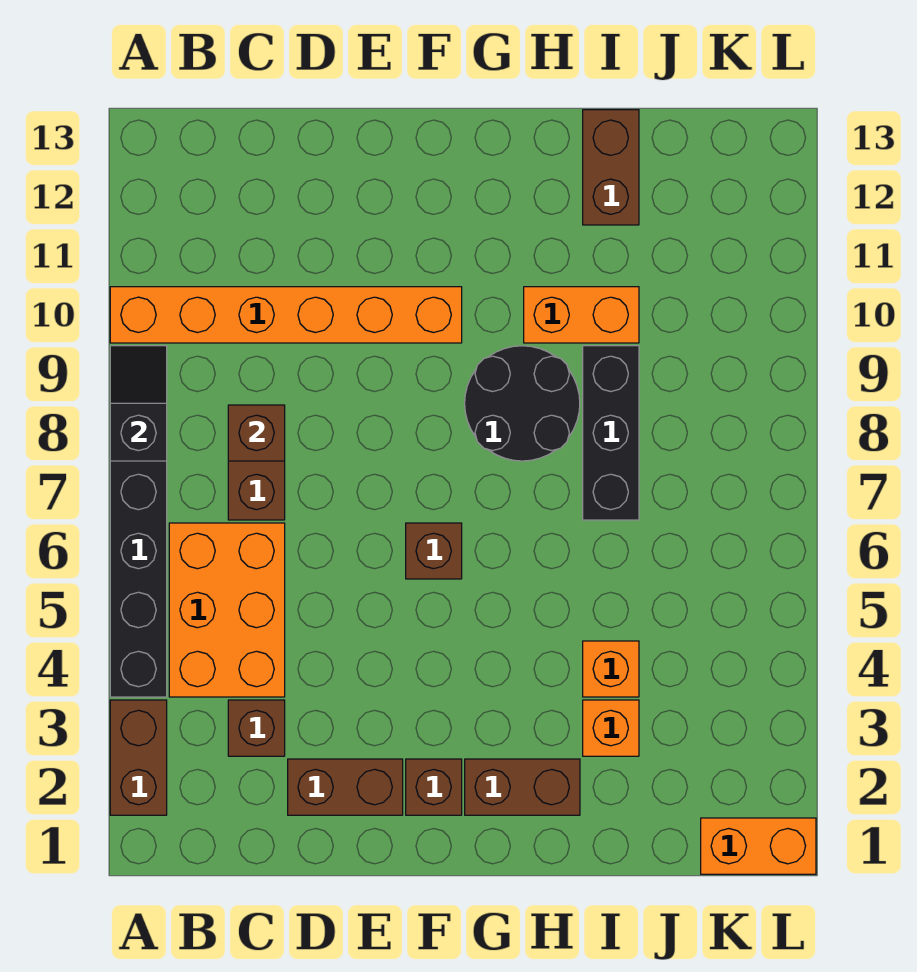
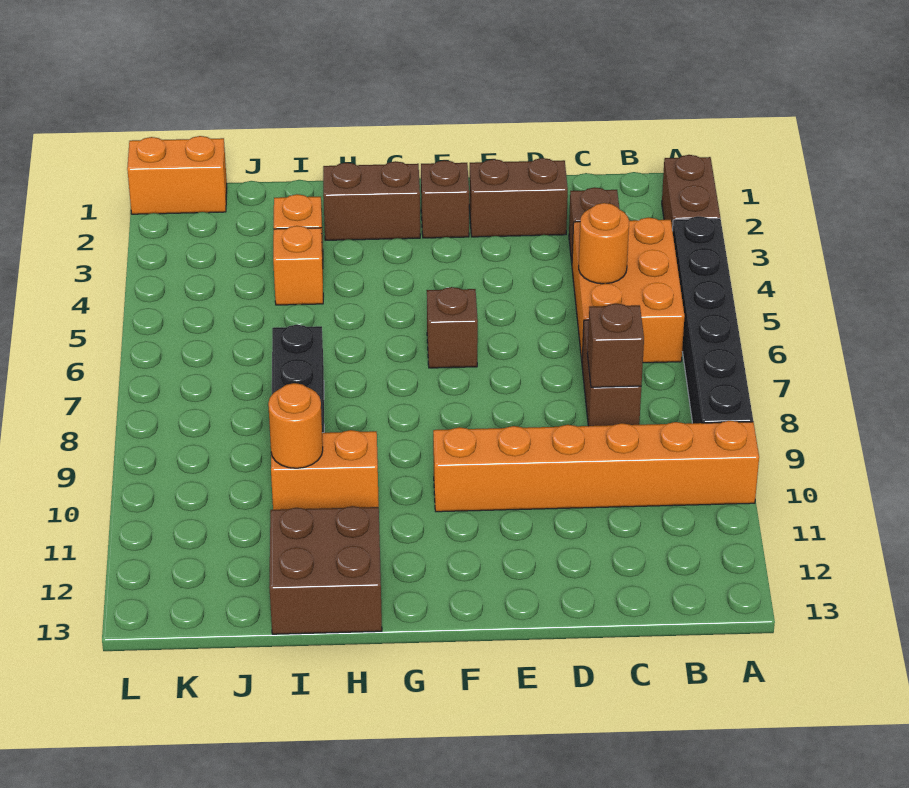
black slope A8:A9 level 2 top 8 -> none
none -> orange round brick C5 level 2
black round brick G8:H9 level 1 -> none
none -> orange round brick I10 level 2
brown brick I12:I13 level 1 -> brown brick H12:I13 level 1

